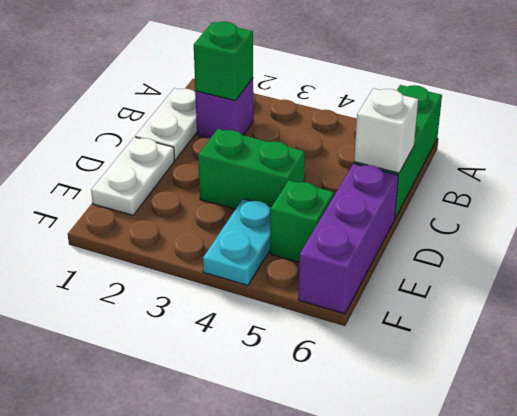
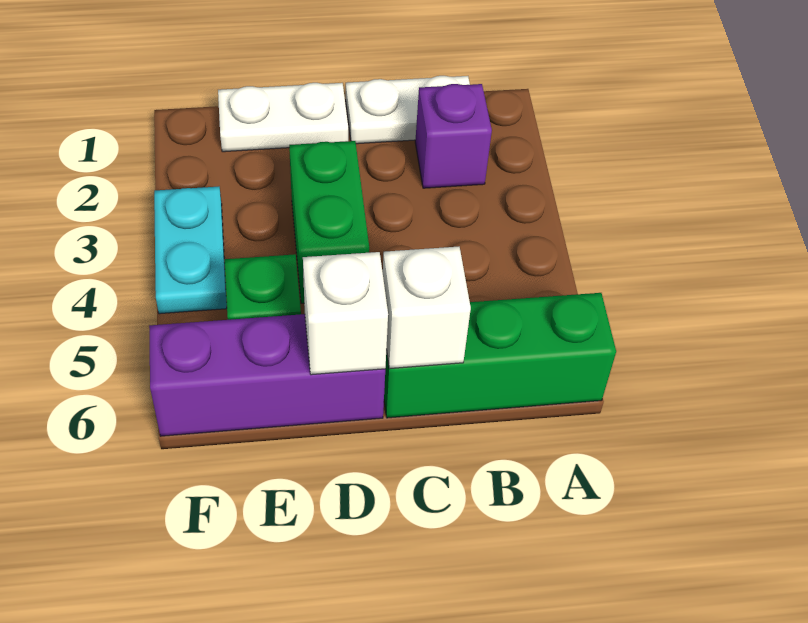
green brick B2 level 2 -> none
none -> white brick D6 level 2
cyan plate E4:F4 level 1 -> cyan plate F3:F4 level 1

